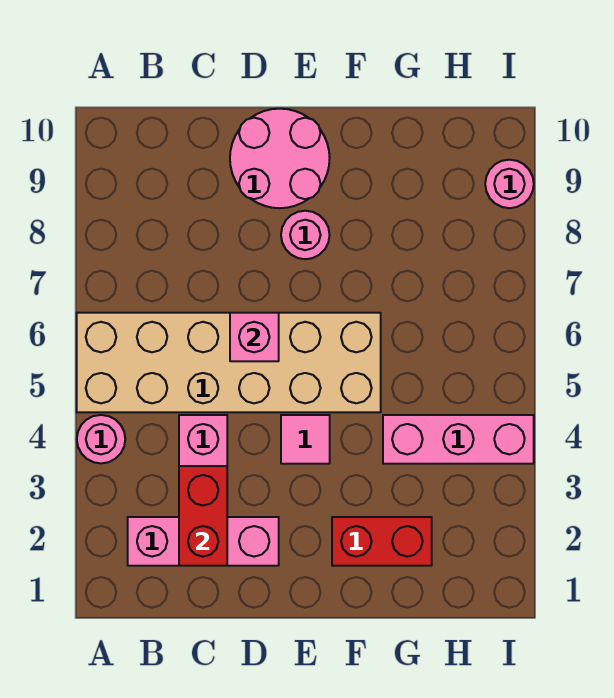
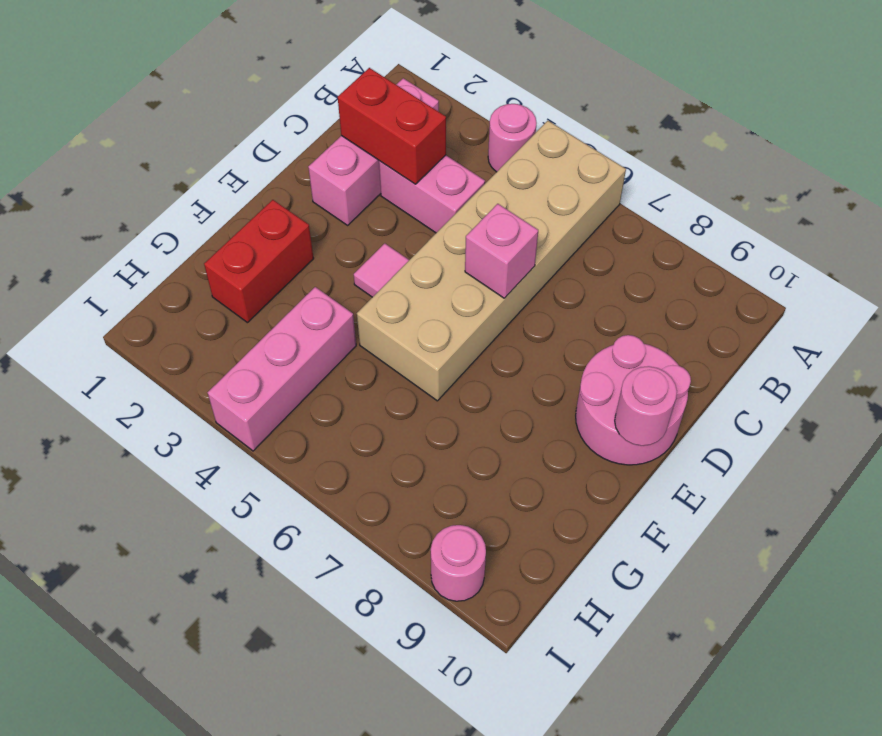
pink round brick E8 level 1 -> pink round brick E10 level 2

